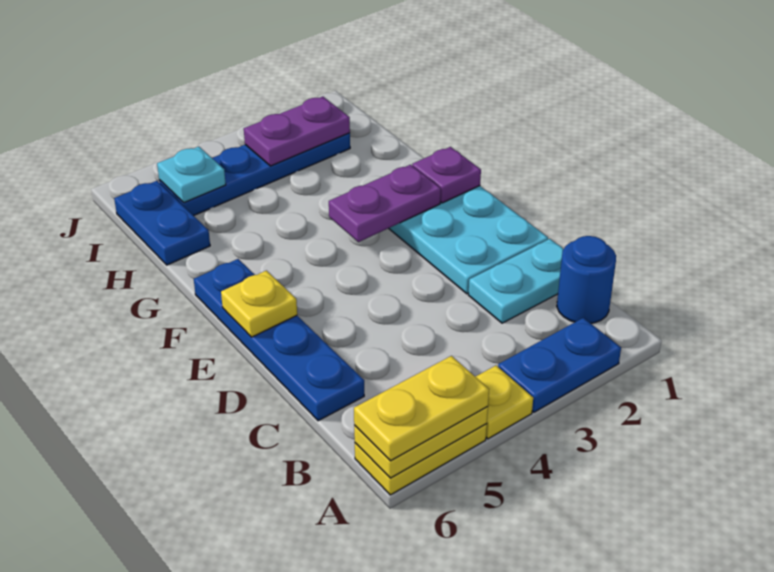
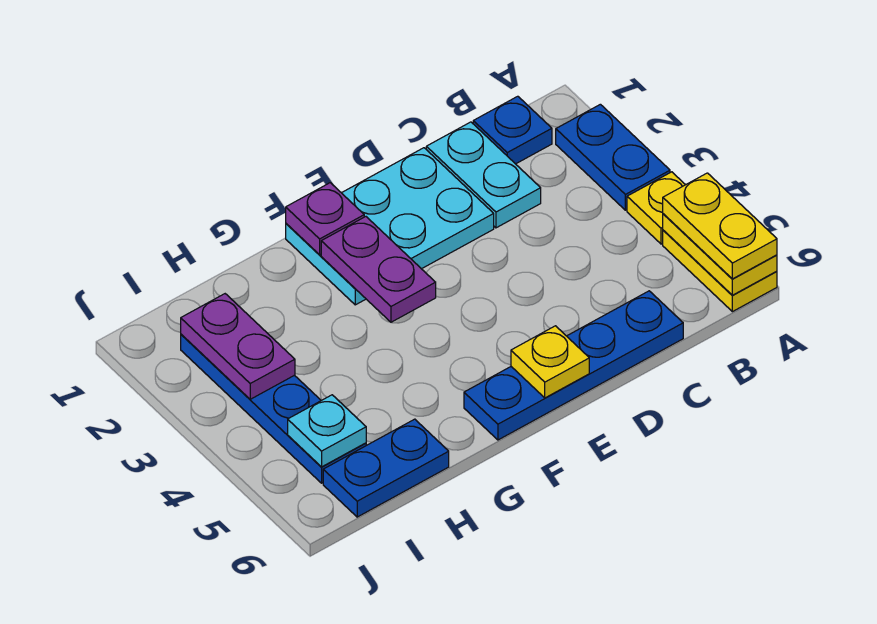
blue round brick B1 level 1 -> blue plate B1 level 1

